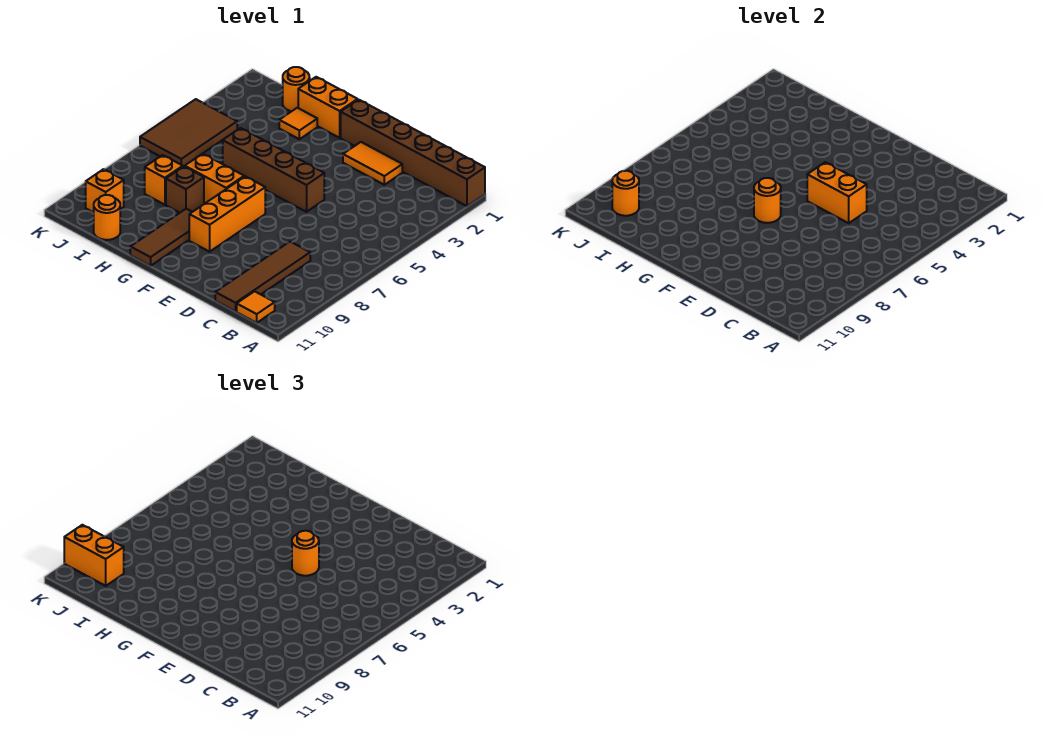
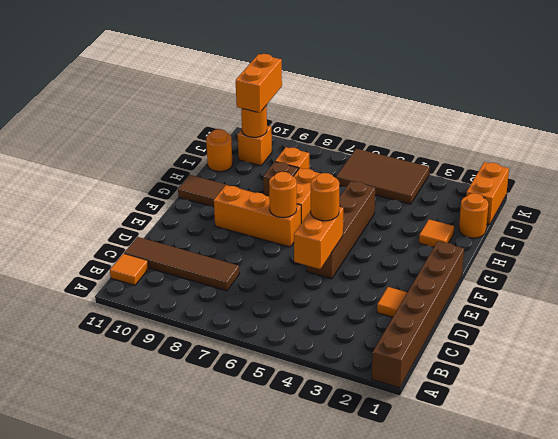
orange tile D2:E2 level 1 -> orange tile D2 level 1
orange brick G1:H1 level 1 -> orange brick J1:K1 level 1

